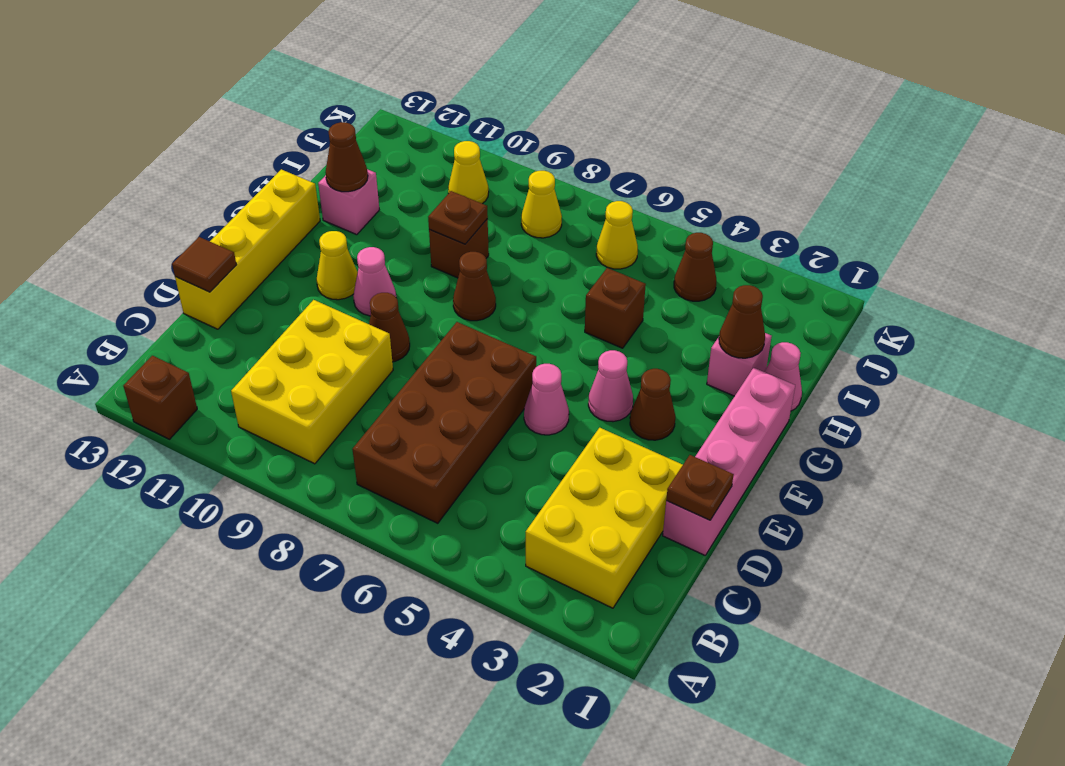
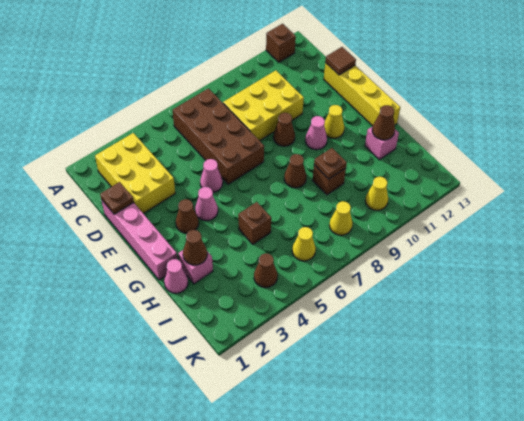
yellow brick B9:D10 level 1 -> yellow brick C8:D10 level 1

